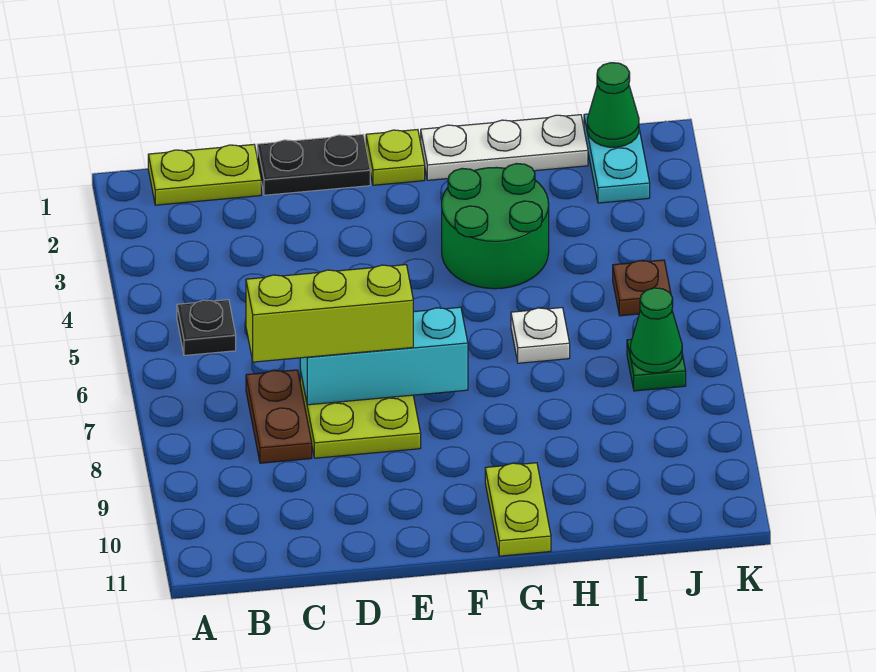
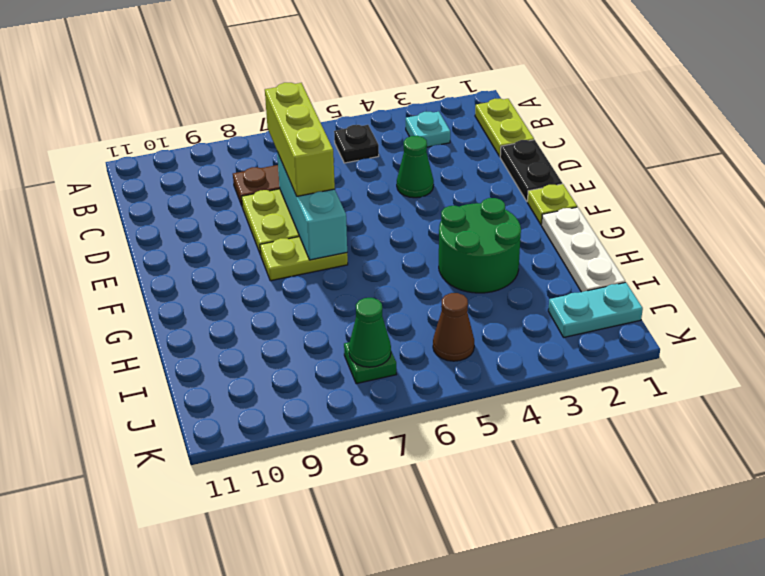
none -> cyan plate B3 level 1
lime plate G10:G11 level 1 -> lime plate F7:F8 level 1
white plate H6 level 1 -> none
green cone J1 level 2 -> green cone D4 level 1
brown plate J5 level 1 -> brown cone J5 level 1

